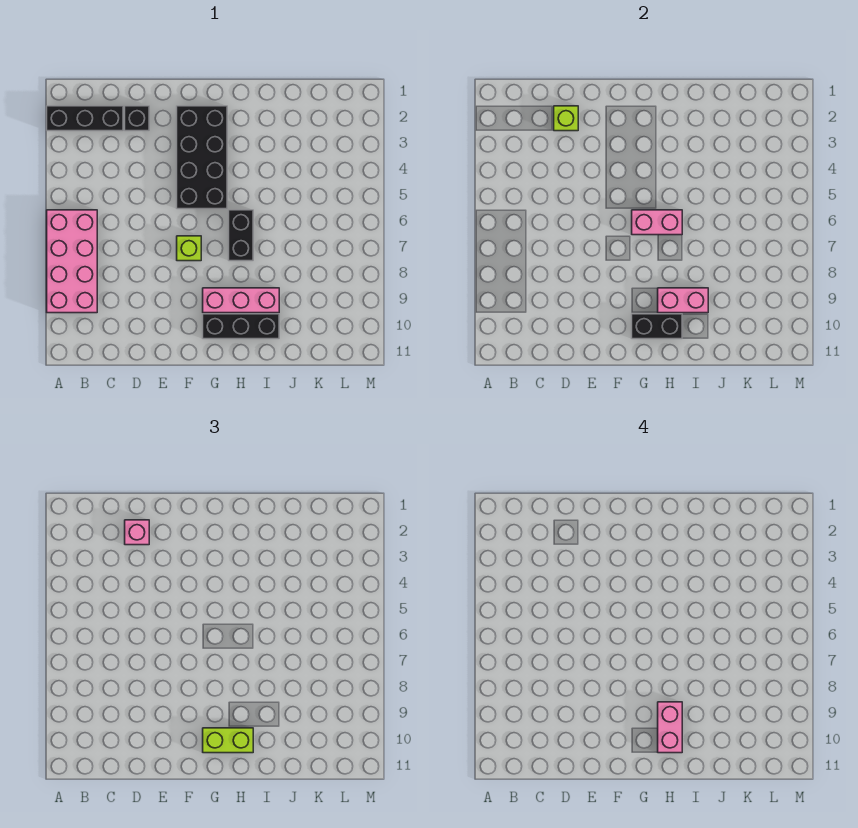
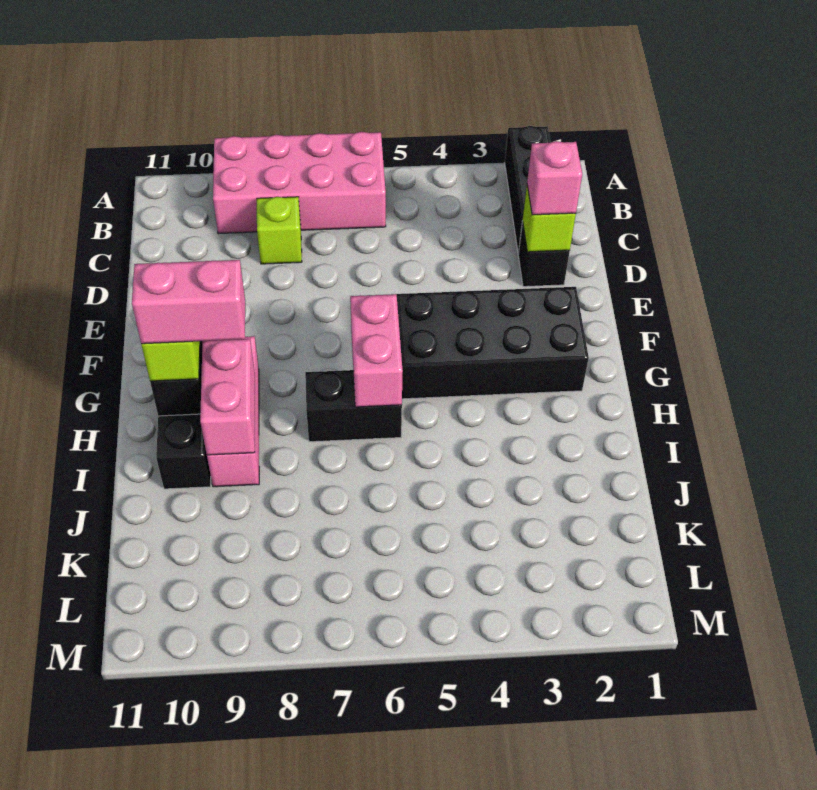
lime brick F7 level 1 -> lime brick C8 level 1

